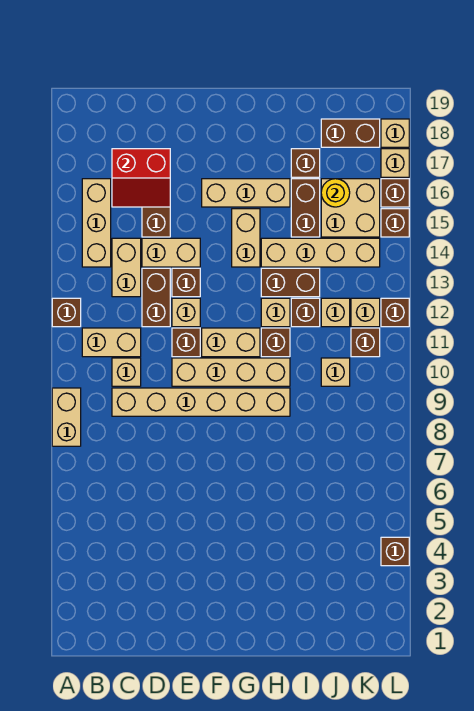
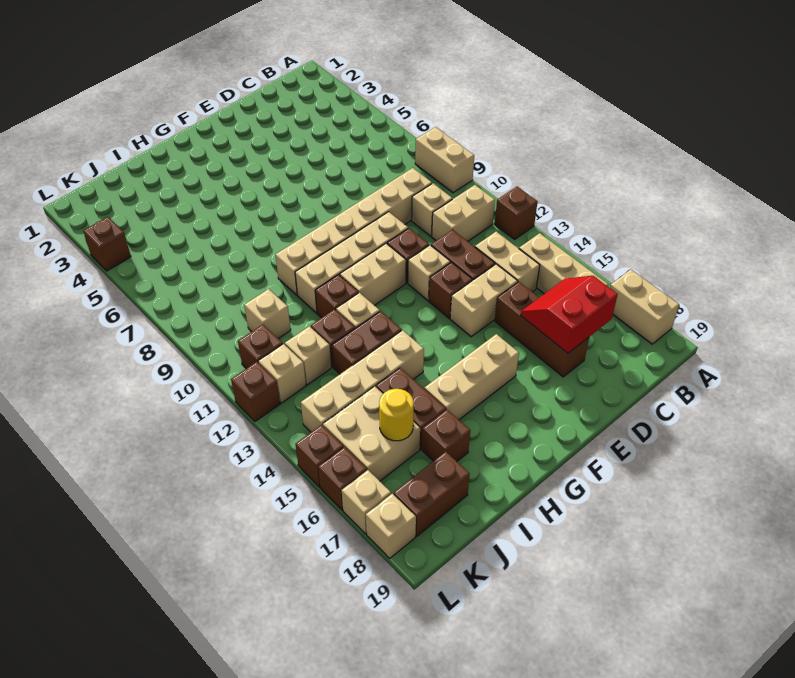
tan brick G14:G15 level 1 -> tan brick A17:A18 level 1

